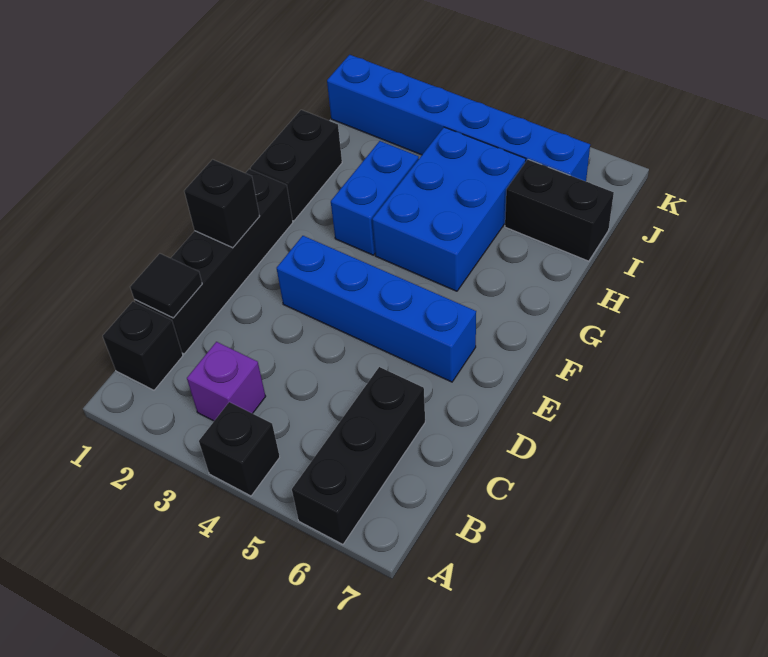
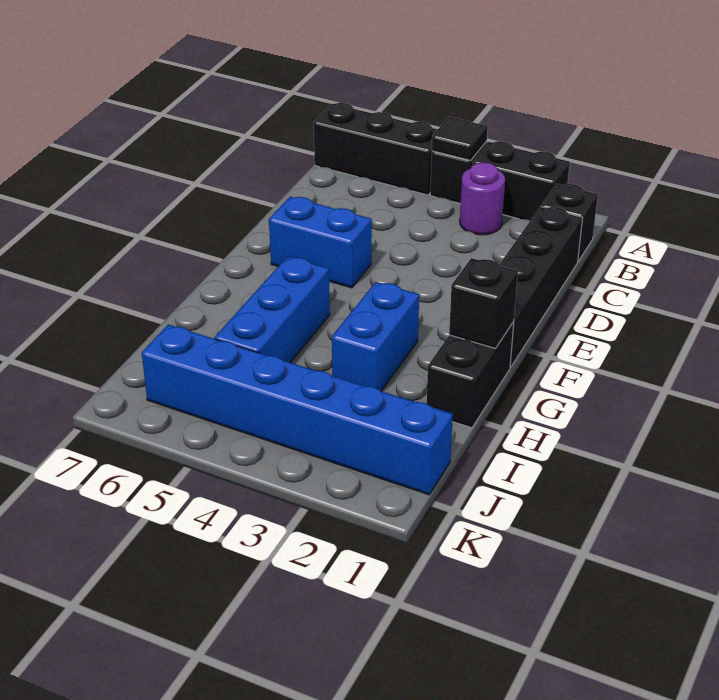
black brick A6:C6 level 1 -> black brick A5:A7 level 1
purple brick B3 level 1 -> purple round brick B3 level 1
black tile C1 level 2 -> black tile A4 level 2
black brick E1 level 2 -> black brick G1 level 2
blue brick E3:E6 level 1 -> blue brick E5:E6 level 1
blue brick G4:I5 level 1 -> blue brick G5:I5 level 1
black brick I6:I7 level 1 -> black brick A2:A3 level 1

